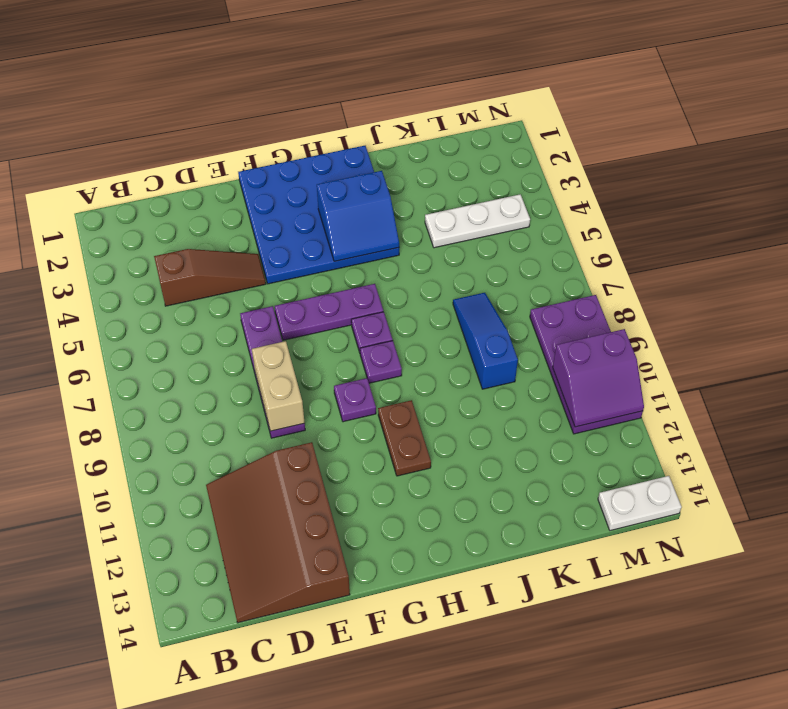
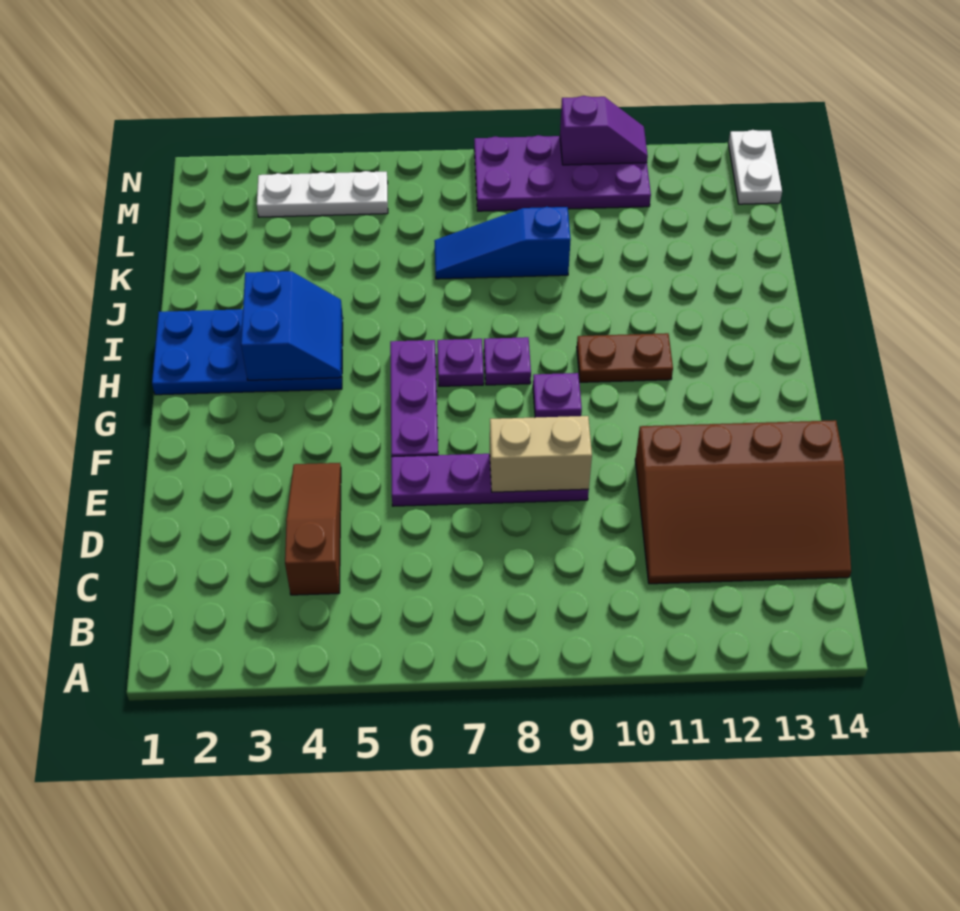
blue plate F1:I4 level 1 -> blue plate H1:I4 level 1
white plate K4:M4 level 1 -> white plate M3:M5 level 1
purple slope M10:N11 level 2 top 10 -> purple slope N10:N11 level 2 top 10

